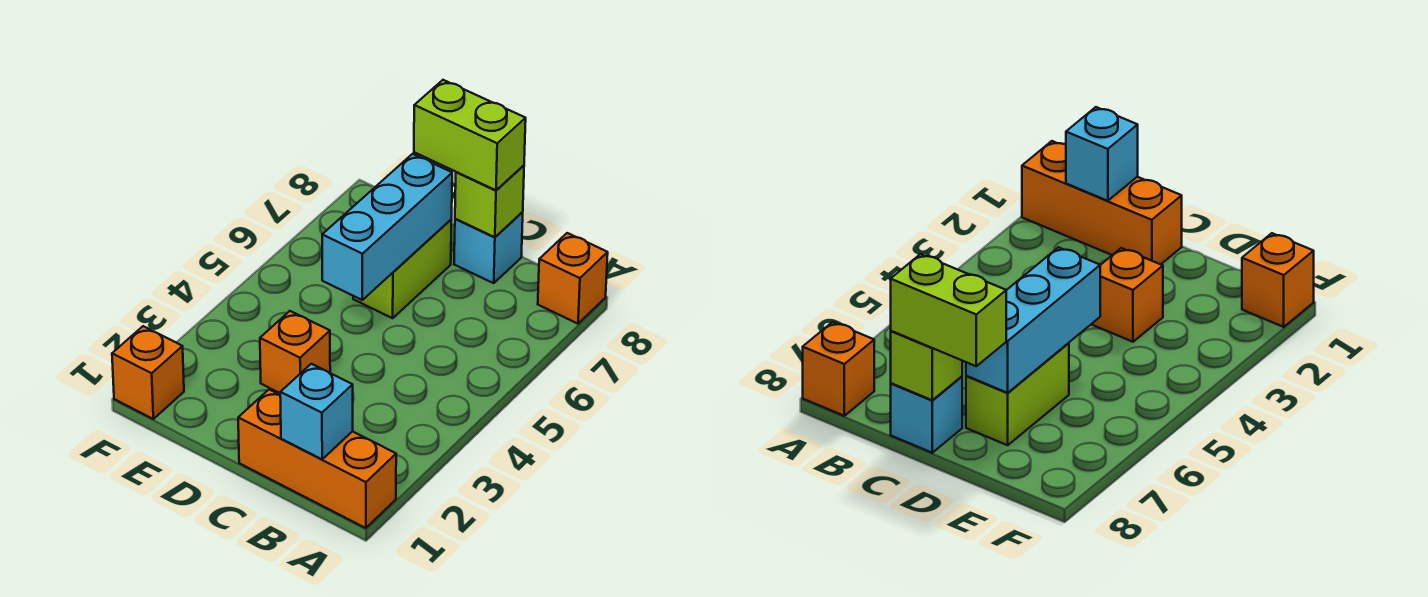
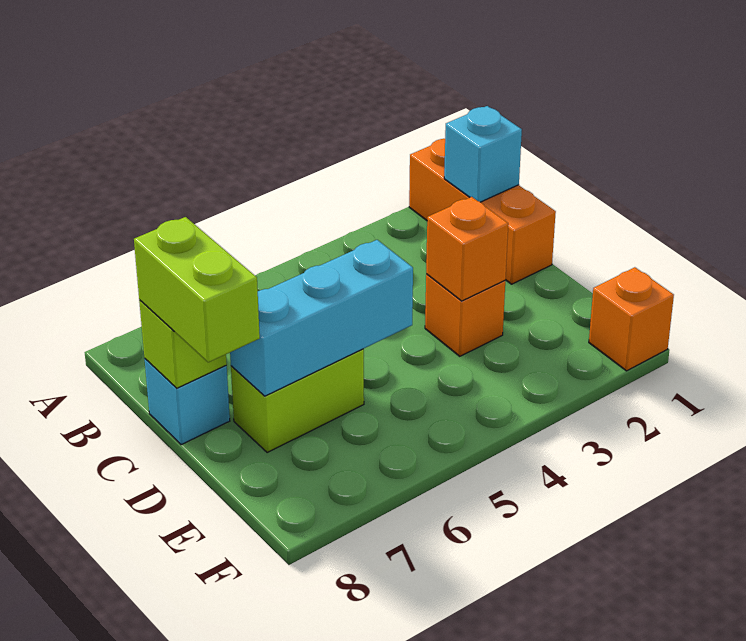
orange brick A8 level 1 -> orange brick D3 level 2

